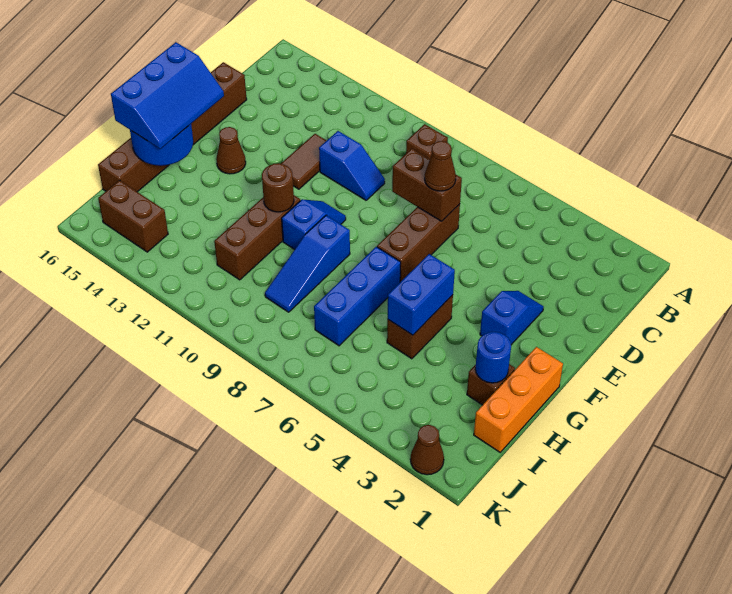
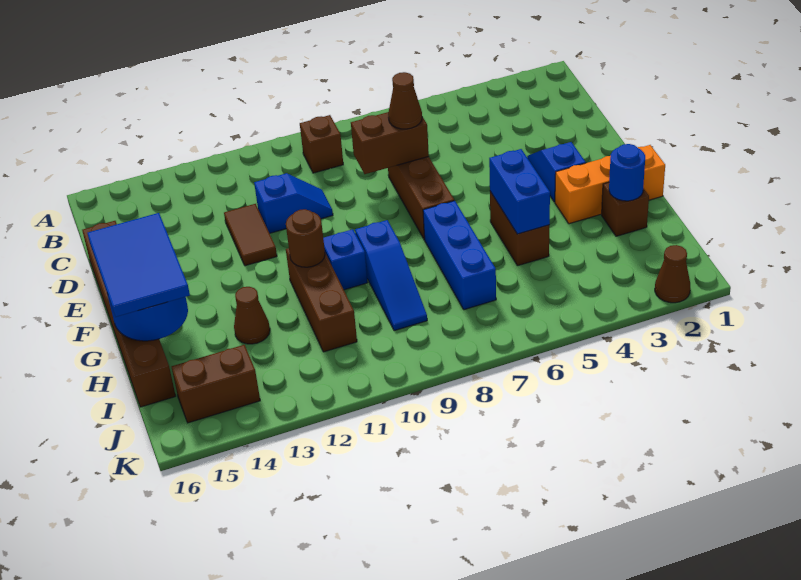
brown cone F14 level 1 -> brown cone H13 level 1
blue slope F15:H16 level 3 top 16 -> blue tile F15:H16 level 3
orange brick G1:I1 level 1 -> orange brick G1:G3 level 1

